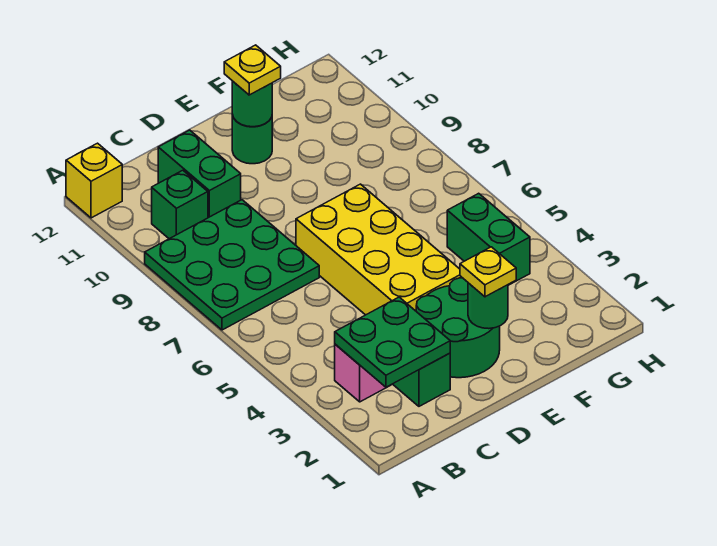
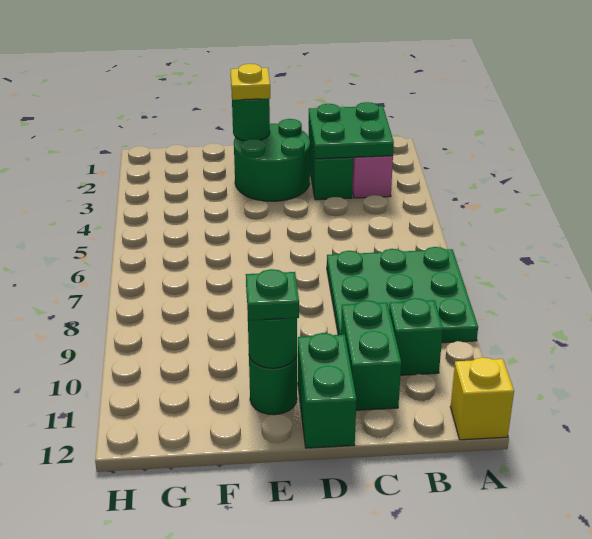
yellow brick D4:E7 level 1 -> none
yellow plate E11 level 3 -> green plate E11 level 3
green brick G4:G5 level 1 -> green brick D11:D12 level 1

